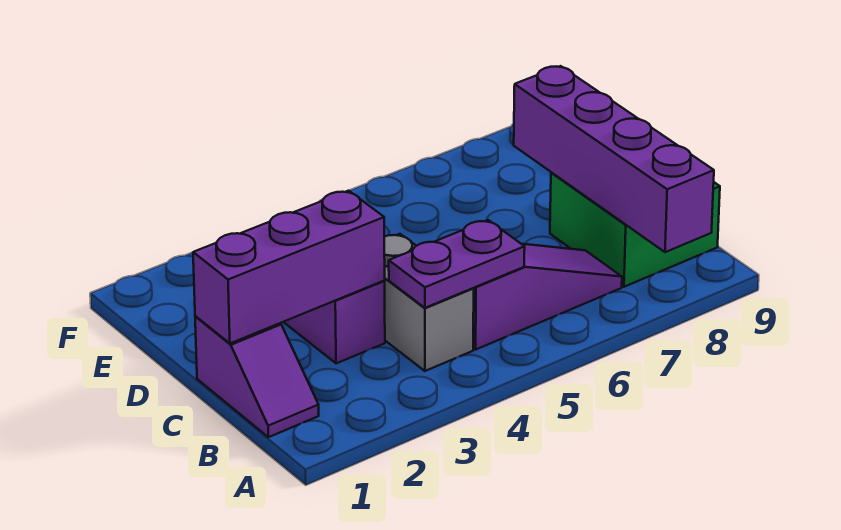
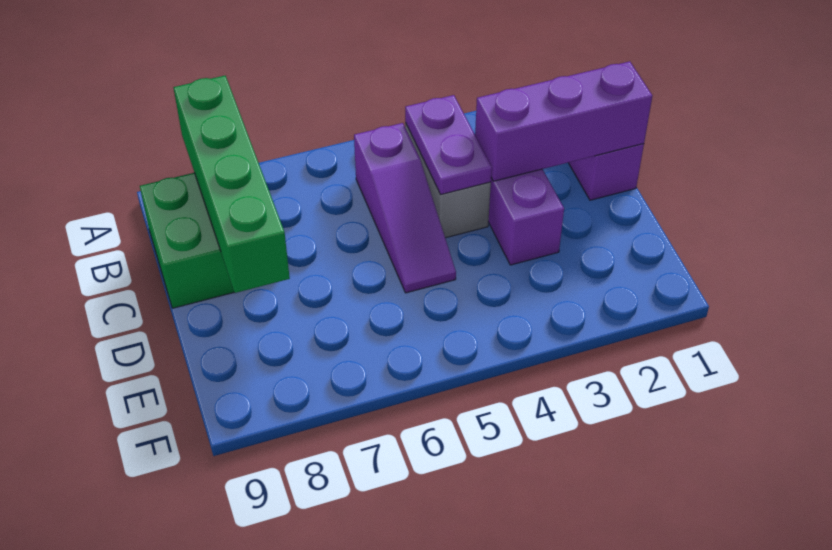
purple brick A8:D8 level 2 -> green brick A8:D8 level 2
purple plate B4:B5 level 2 -> purple plate B4:C4 level 2
purple slope B5:B7 level 1 top 5 -> purple slope B5:D5 level 1 top B

